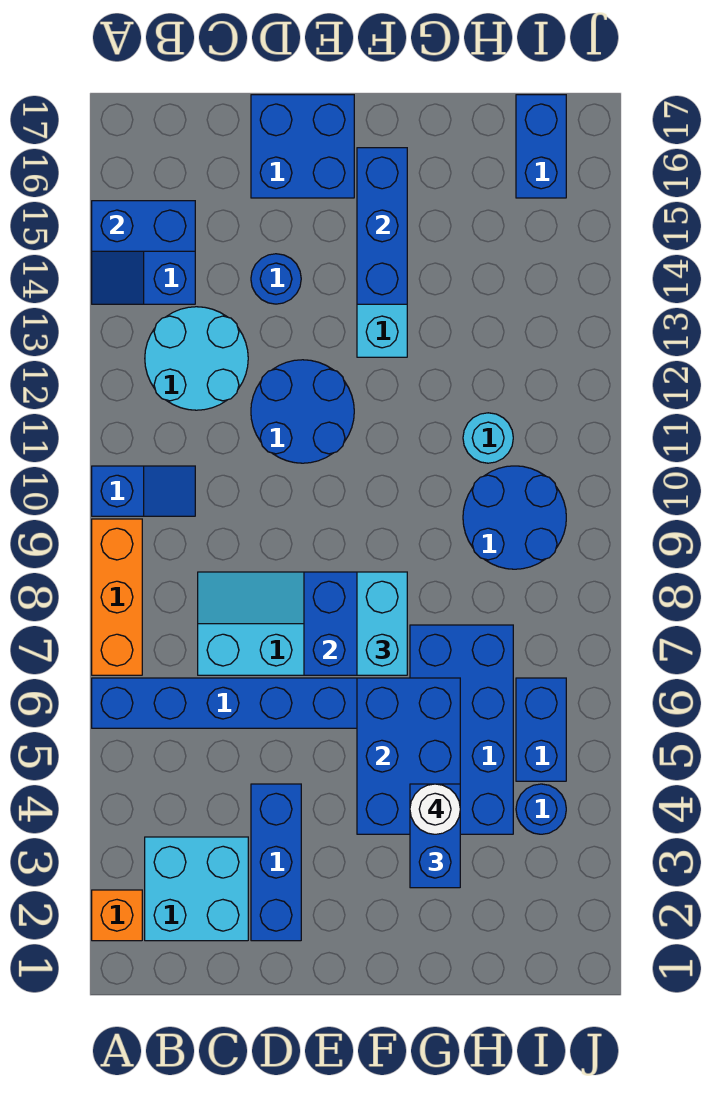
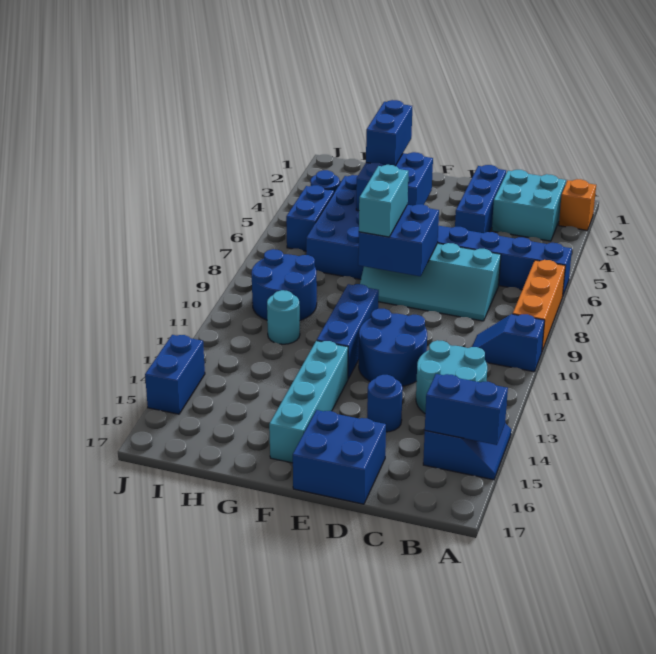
blue brick F4:G6 level 2 -> blue brick F4:G5 level 2
blue brick F14:F16 level 2 -> blue brick F10:F12 level 1
white round brick G4 level 4 -> none
blue brick I16:I17 level 1 -> blue brick J14:J15 level 1

